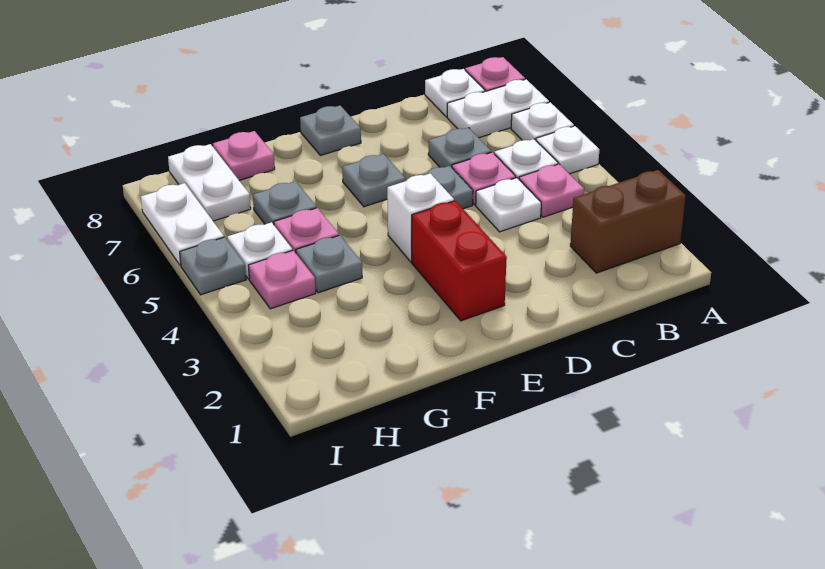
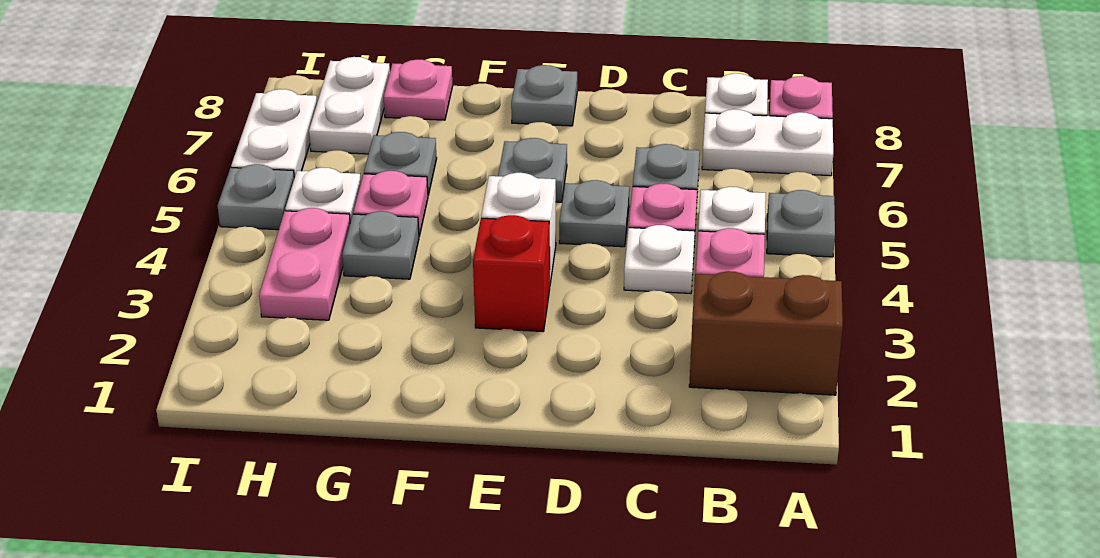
white plate A5 level 1 -> grey plate A5 level 1
white plate A6 level 1 -> none
red brick E2:E3 level 1 -> red brick E3 level 1
pink plate H4 level 1 -> pink plate H3:H4 level 1

